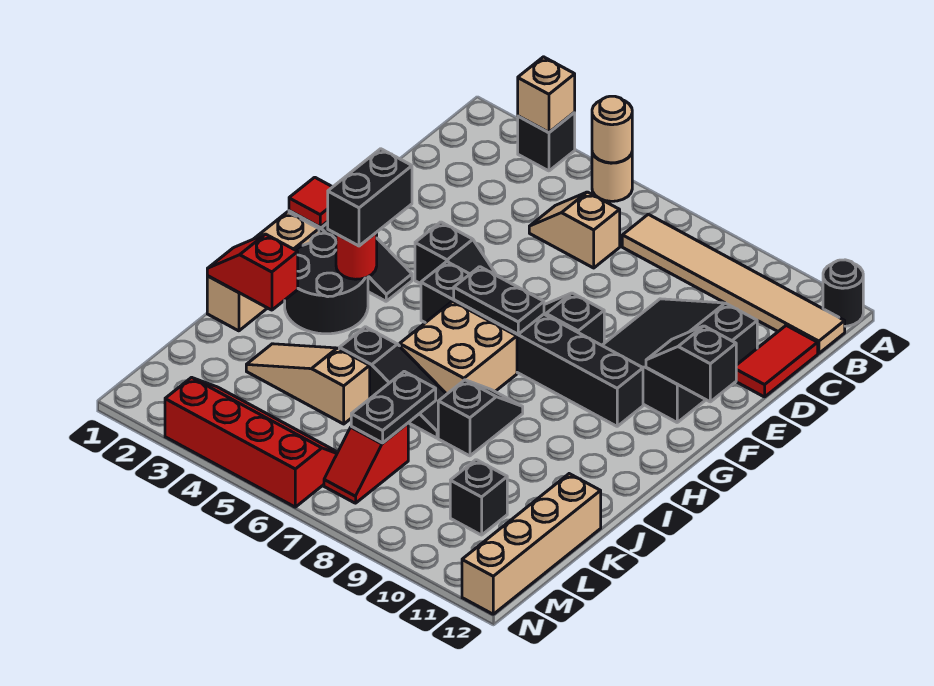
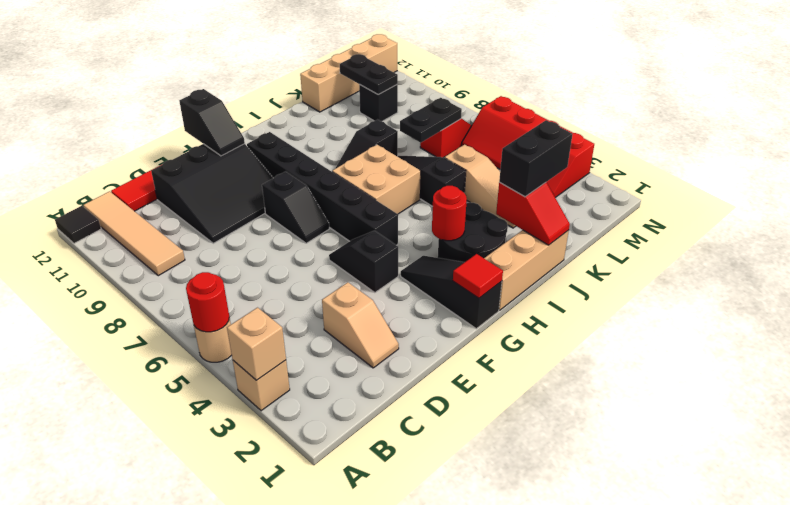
black brick A3 level 1 -> tan brick A3 level 1
tan round brick A5 level 2 -> red round brick A5 level 2
black round brick A12 level 1 -> black tile A12 level 1
tan tile B7:B12 level 1 -> tan tile B9:B12 level 1
tan slope C5:C6 level 1 top 6 -> tan slope D2:D3 level 1 top 3
black brick G3:H3 level 3 -> black brick J2:K2 level 3
black plate G6:G7 level 2 -> black plate L10:L11 level 2

